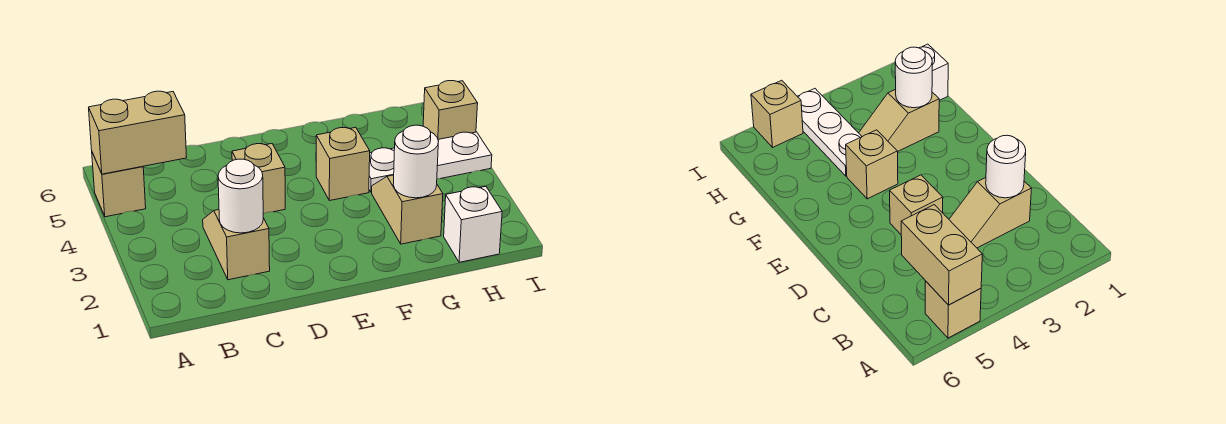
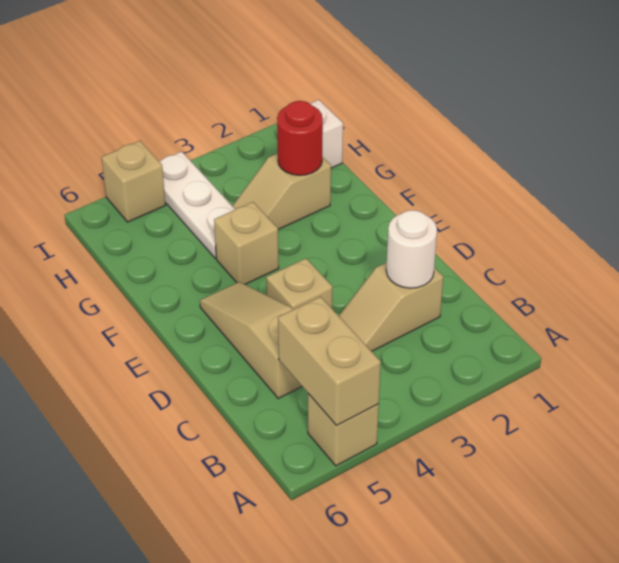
none -> tan slope C5:E5 level 1 top C
white round brick G2 level 2 -> red round brick G2 level 2

